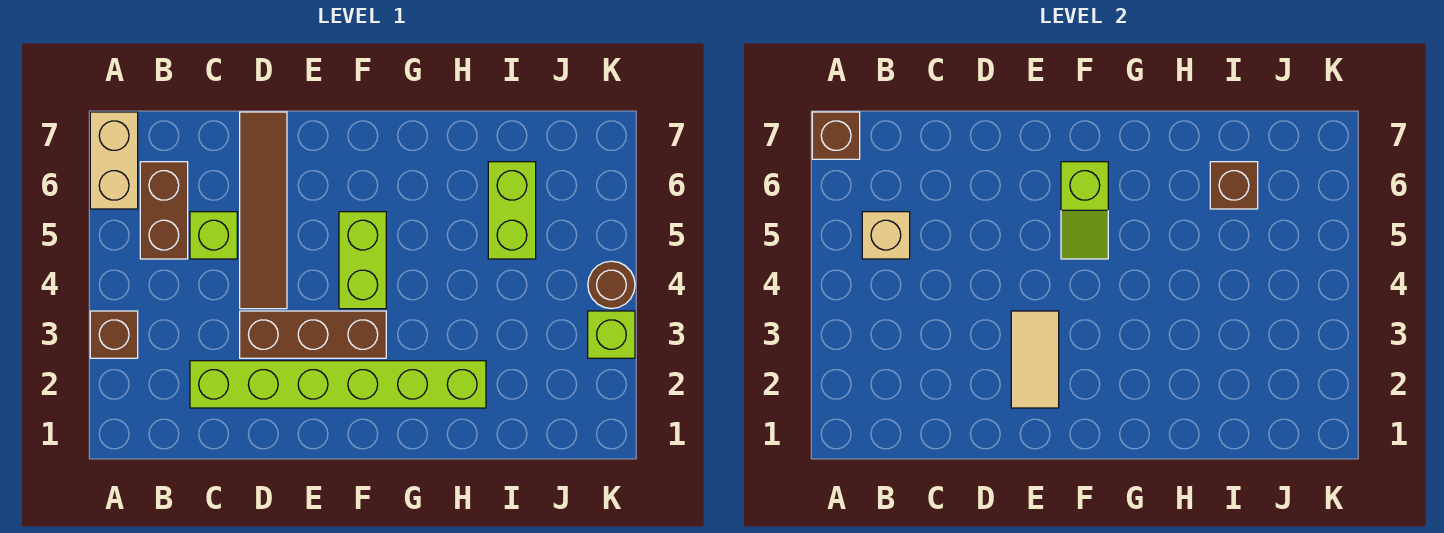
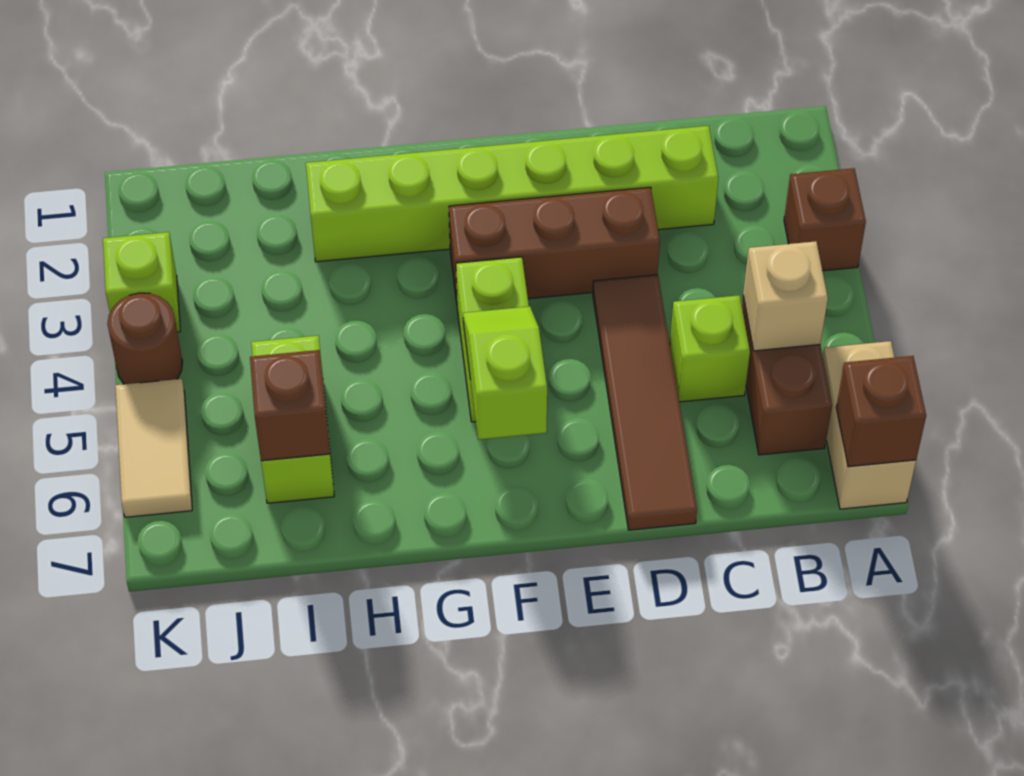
tan tile E2:E3 level 2 -> tan tile K5:K6 level 1

